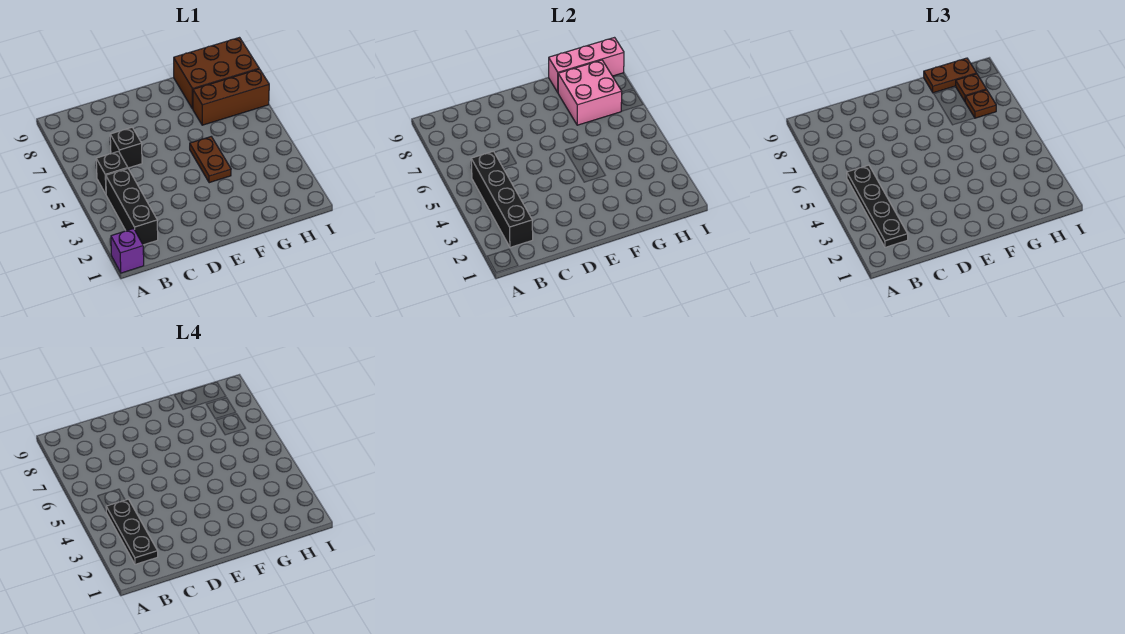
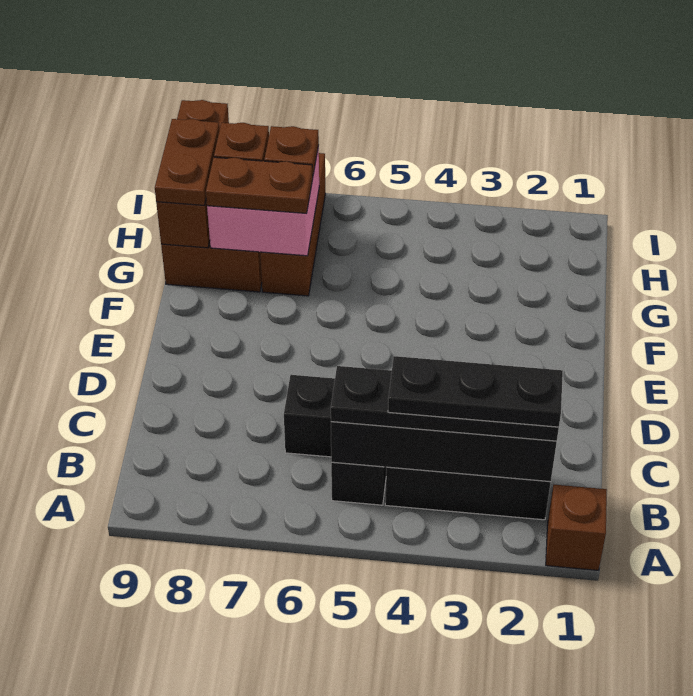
purple brick A1 level 1 -> brown brick A1 level 1
brown plate F4:F5 level 1 -> brown plate G7:G8 level 3
pink brick G9:I9 level 2 -> brown brick G9:I9 level 2

